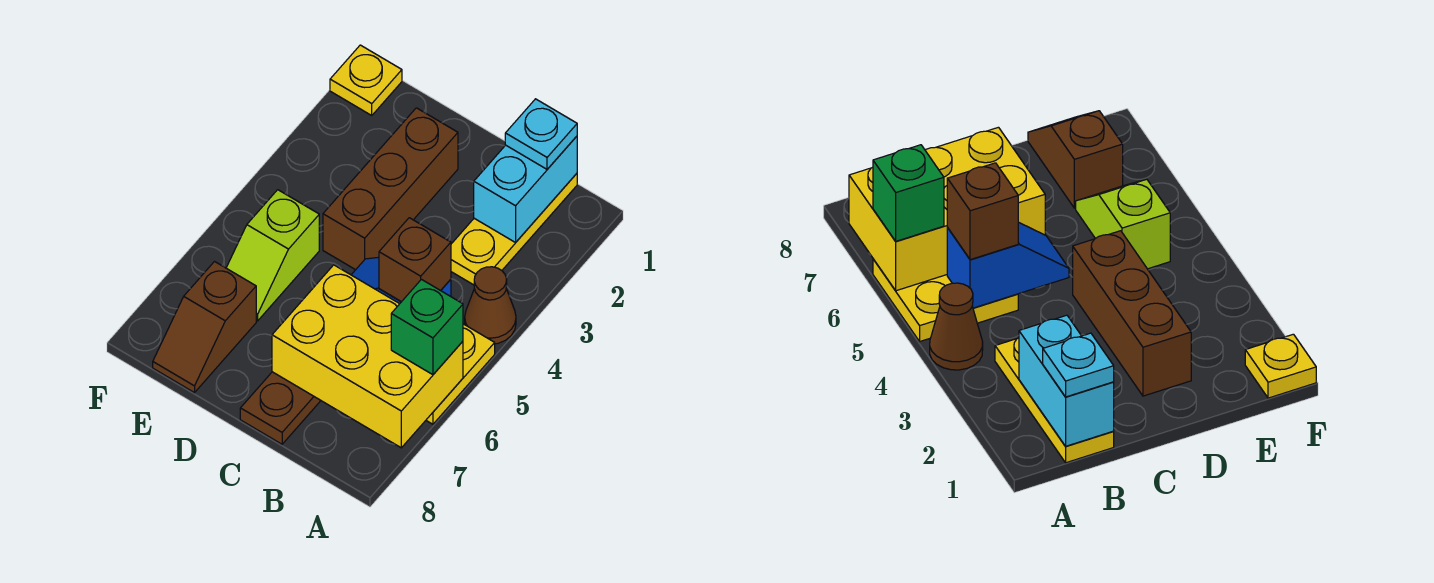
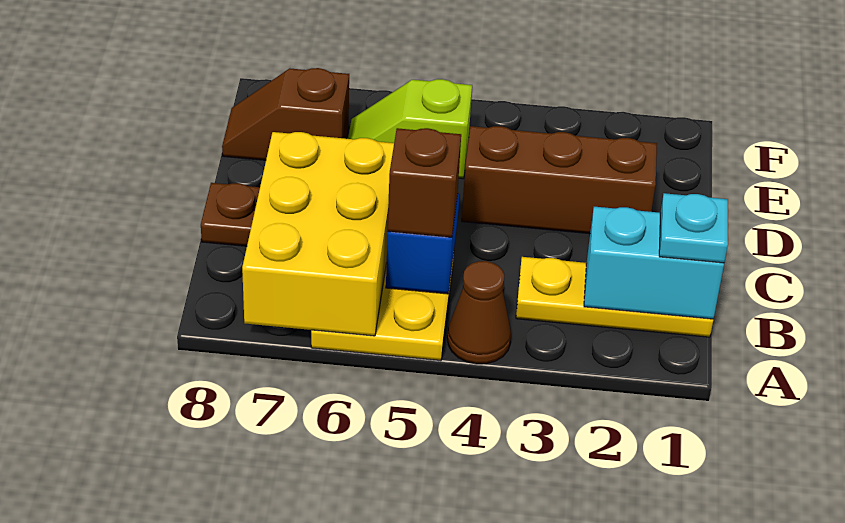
green brick A6 level 3 -> none
yellow plate F1 level 1 -> none

